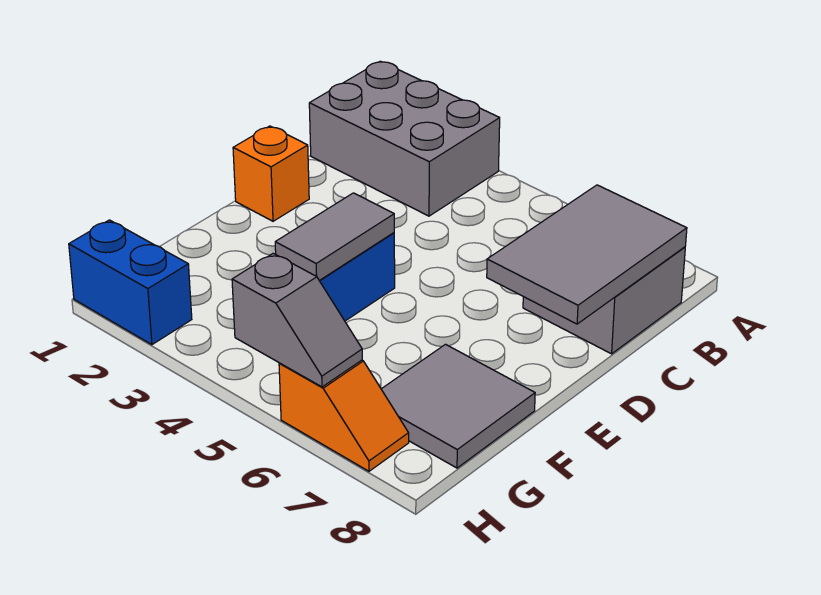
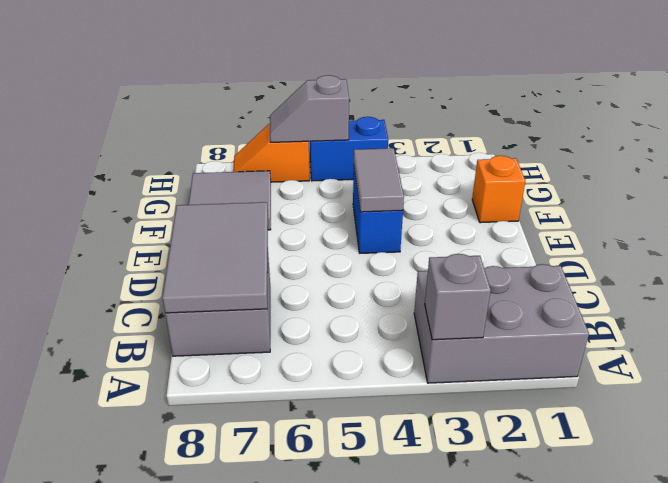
none -> grey brick A3 level 2
orange brick D1 level 1 -> orange brick F1 level 1
blue brick H1:H2 level 1 -> blue brick H4:H5 level 1

